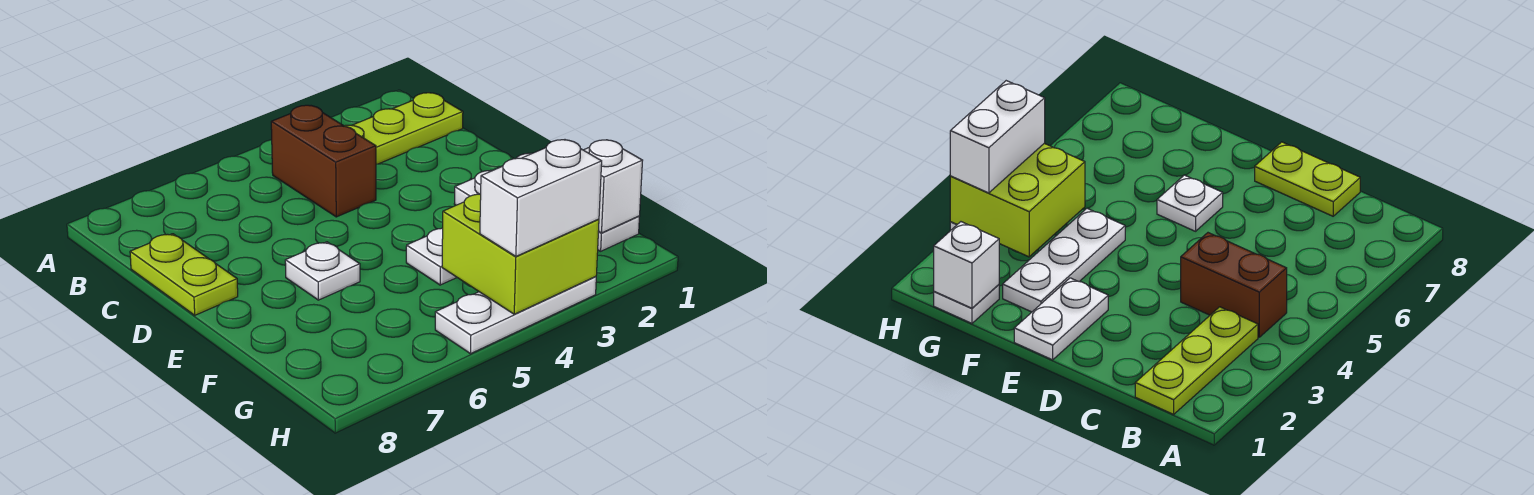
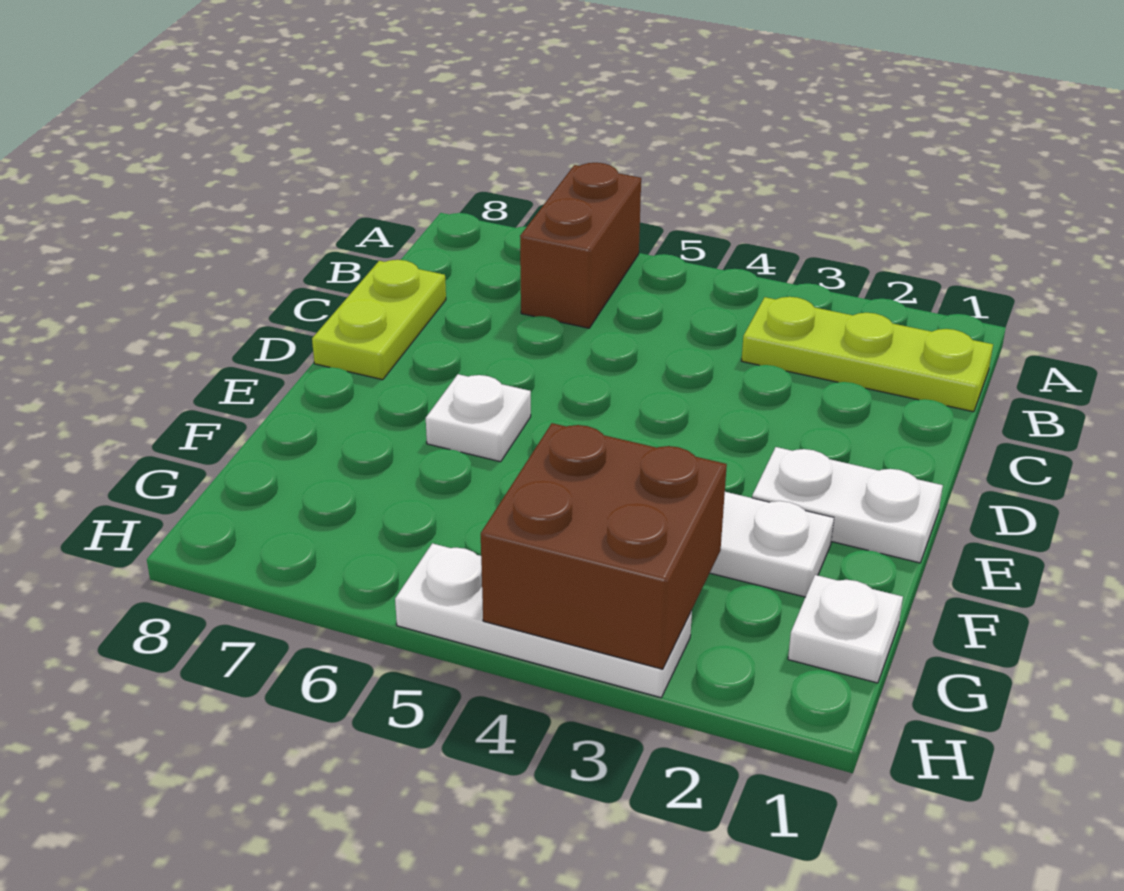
brown brick B4:C4 level 1 -> brown brick A6:B6 level 1
white brick G1 level 2 -> none
lime brick G3:H4 level 2 -> brown brick G3:H4 level 2
white brick H3:H4 level 3 -> none

